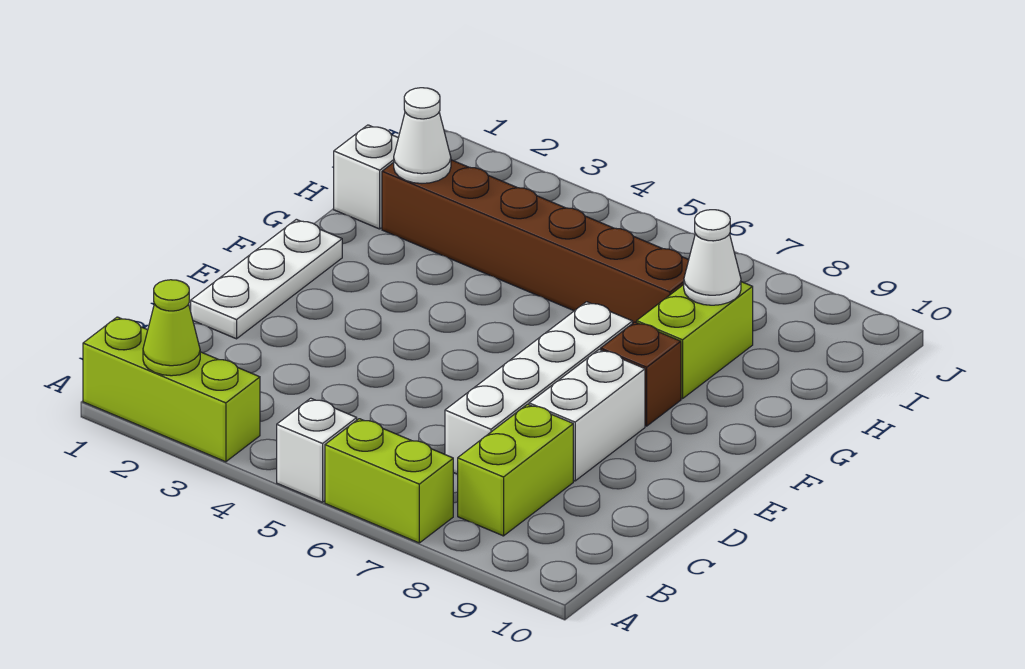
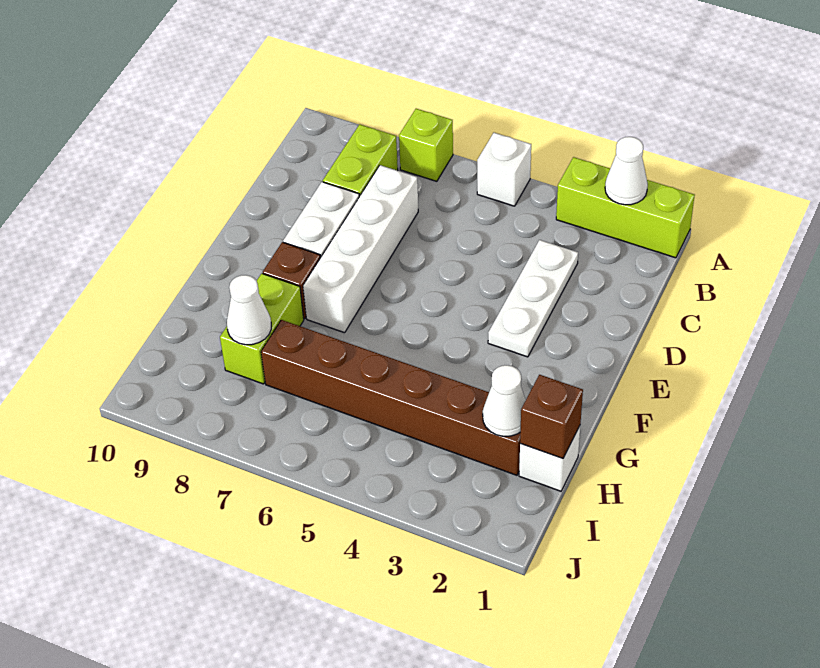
lime cone A2 level 2 -> white cone A2 level 2
lime brick A6:A7 level 1 -> lime brick A7 level 1
white plate D1:F1 level 1 -> white plate C3:E3 level 1
none -> brown brick H1 level 2

